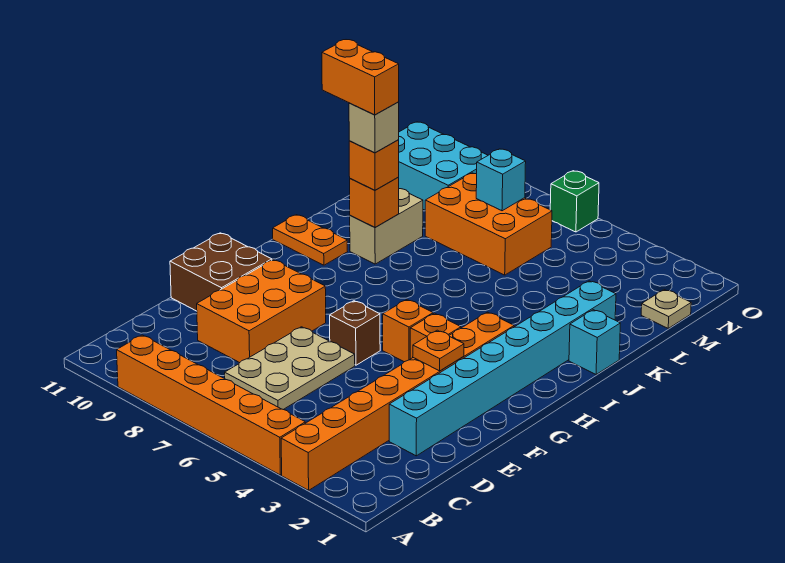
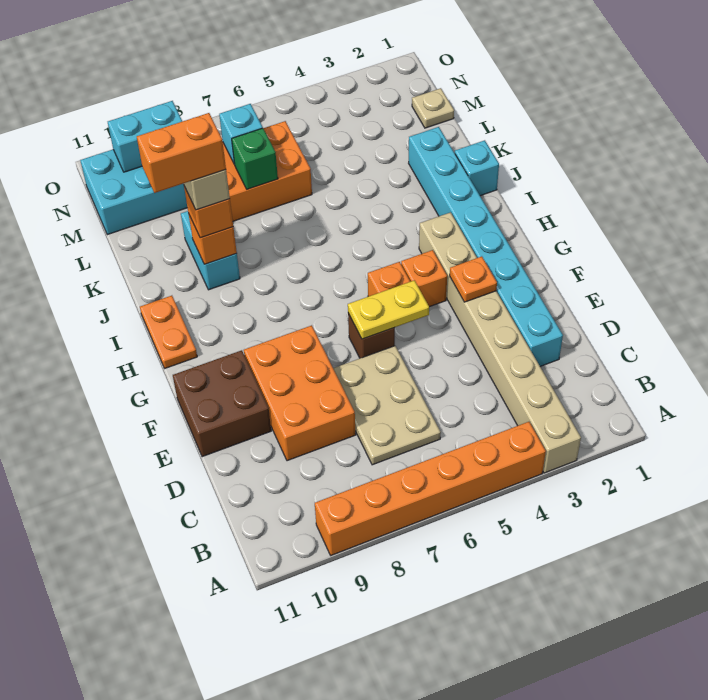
orange brick A3:H3 level 1 -> tan brick A3:H3 level 1
none -> yellow plate F5:F6 level 2
orange plate I10:I11 level 1 -> orange plate H11:I11 level 1
tan brick J9:K9 level 1 -> cyan brick J9:K9 level 1
none -> cyan brick N9:N10 level 2
green brick O6 level 1 -> green brick L7 level 2

